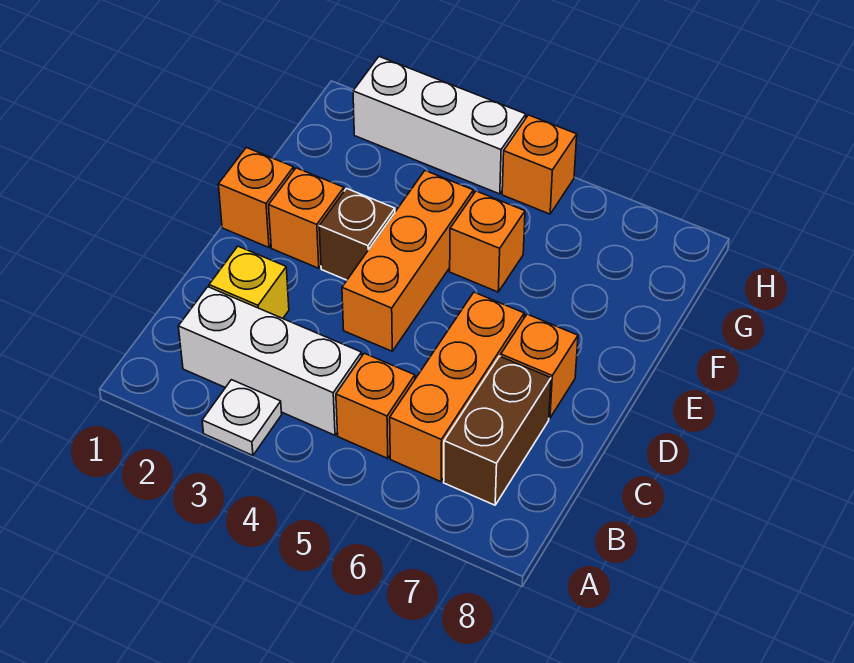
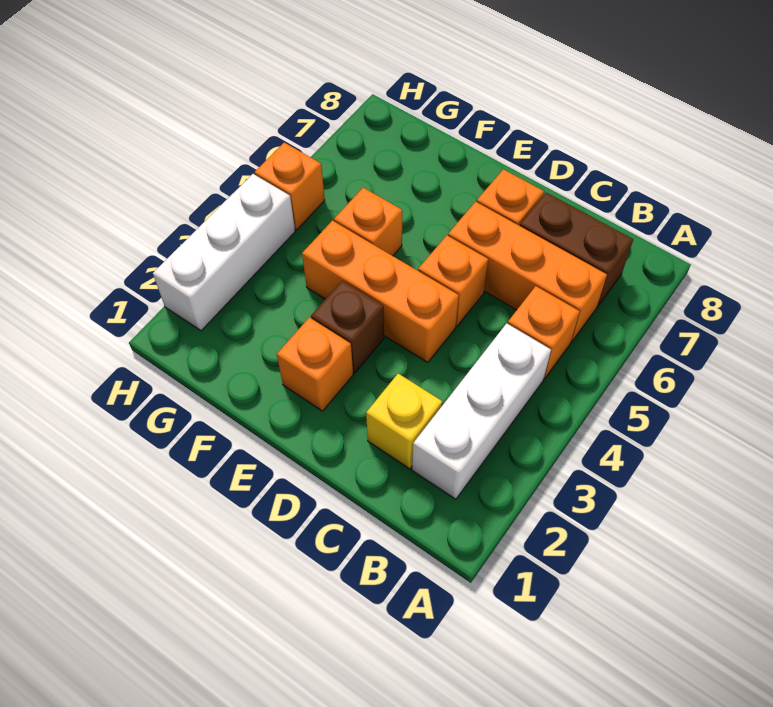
white plate A3 level 1 -> none
orange brick E1 level 1 -> orange brick D5 level 1

